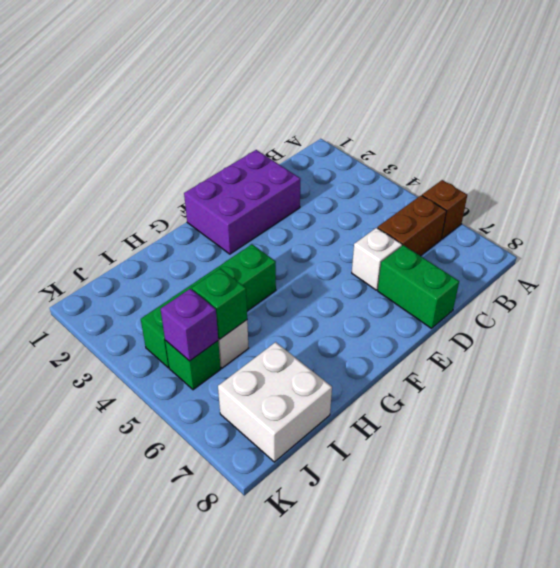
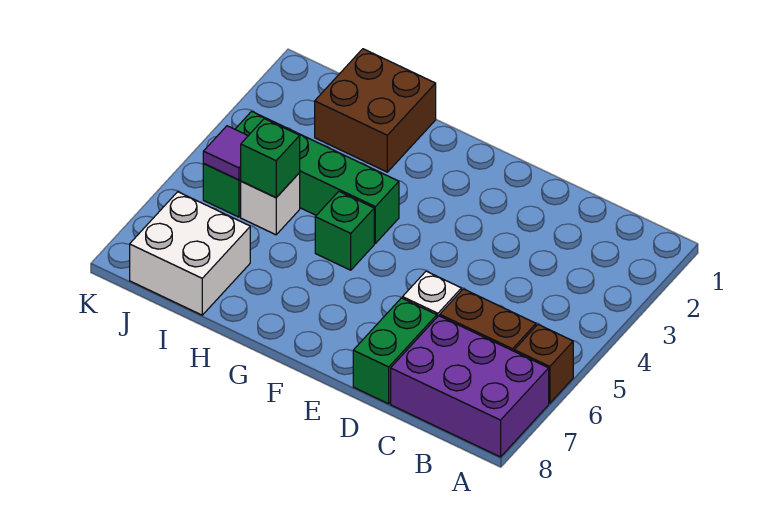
purple brick D1:F2 level 1 -> purple brick A7:C8 level 1
none -> green brick G5 level 1
none -> brown brick H1:I2 level 1
purple brick J5 level 2 -> purple tile J5 level 2

